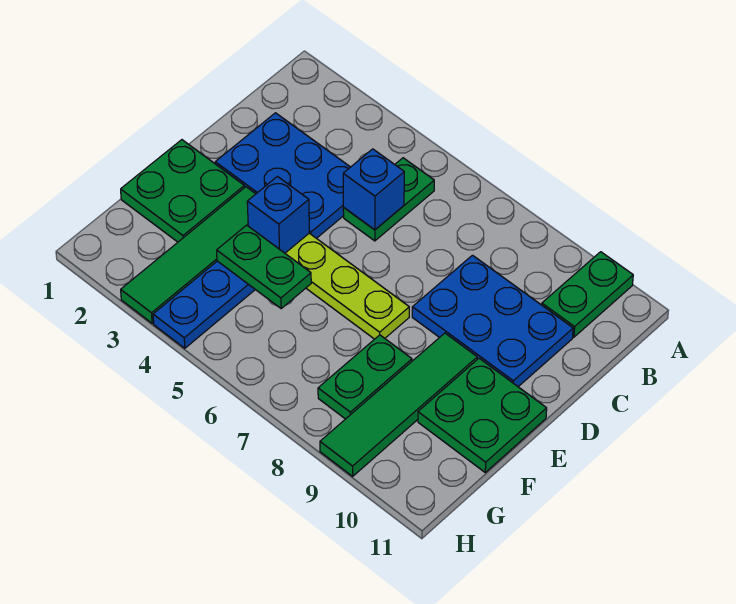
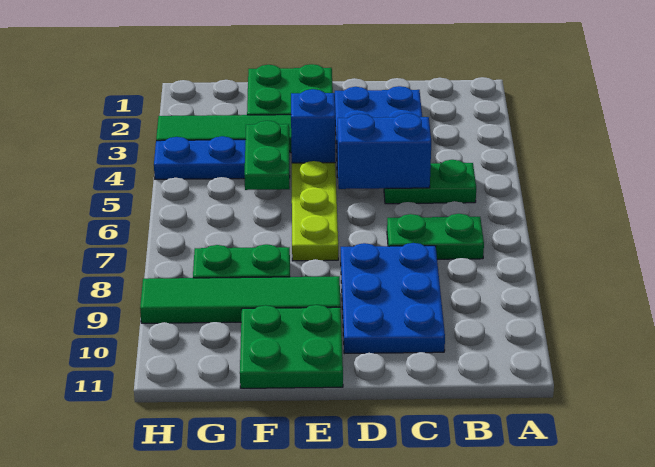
green plate A10:B10 level 1 -> green plate B7:C7 level 1
blue brick C5 level 2 -> blue brick C5:D5 level 2

